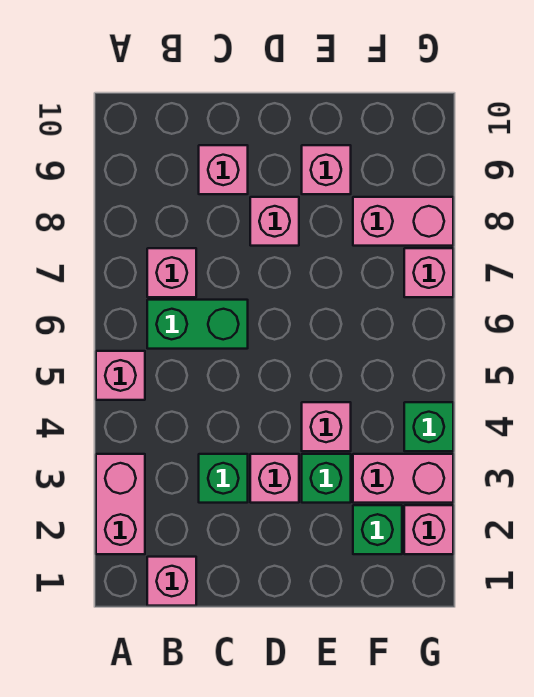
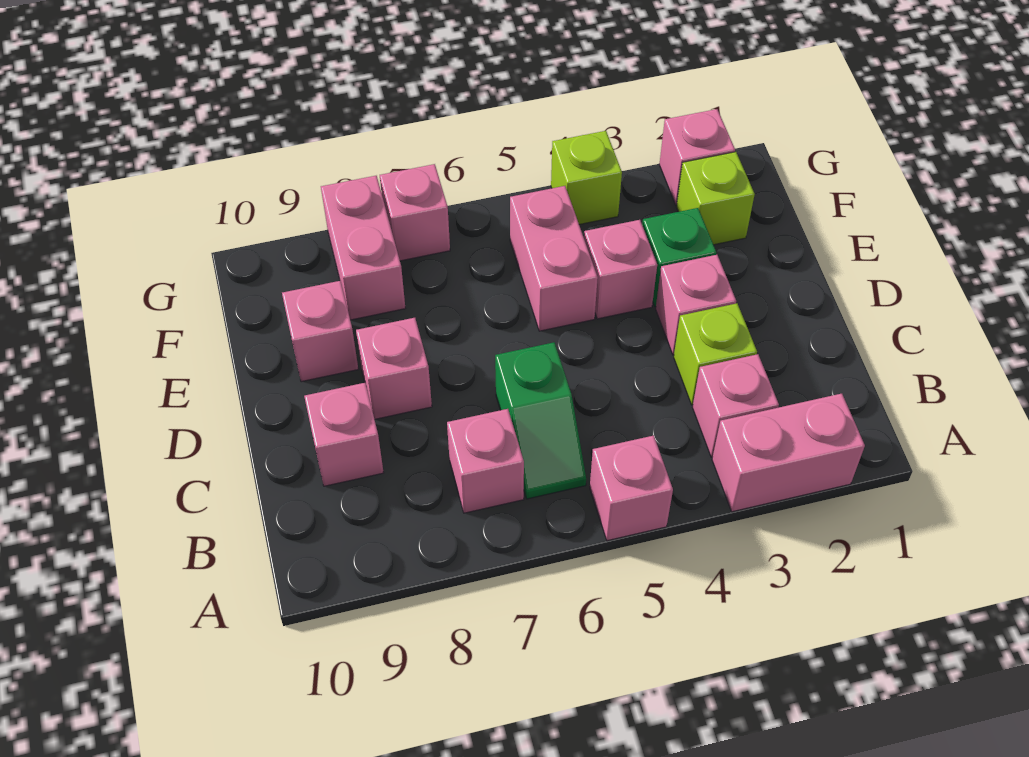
pink brick B1 level 1 -> pink brick B3 level 1
green brick B6:C6 level 1 -> green slope B6:C6 level 1 top C
green brick C3 level 1 -> lime brick C3 level 1
green brick F2 level 1 -> lime brick F2 level 1
pink brick F3:G3 level 1 -> pink brick E5:F5 level 1
green brick G4 level 1 -> lime brick G4 level 1

